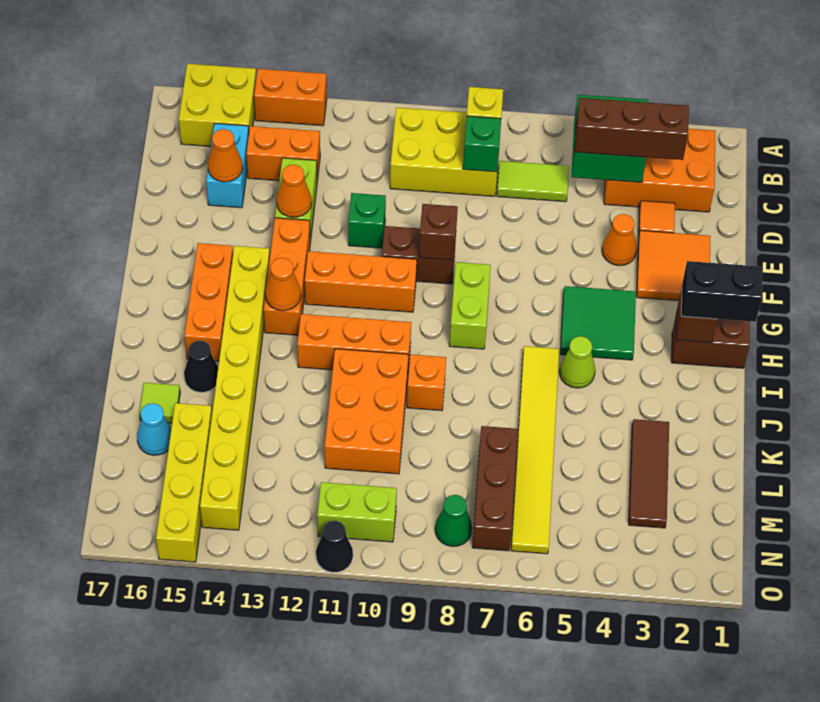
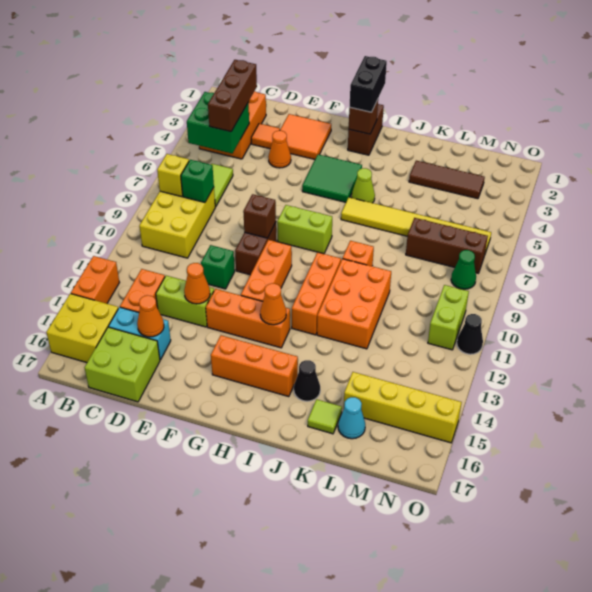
none -> lime brick C16:D17 level 1
yellow brick G14:N14 level 1 -> none
orange brick J10:L11 level 1 -> orange brick J10:K12 level 1

